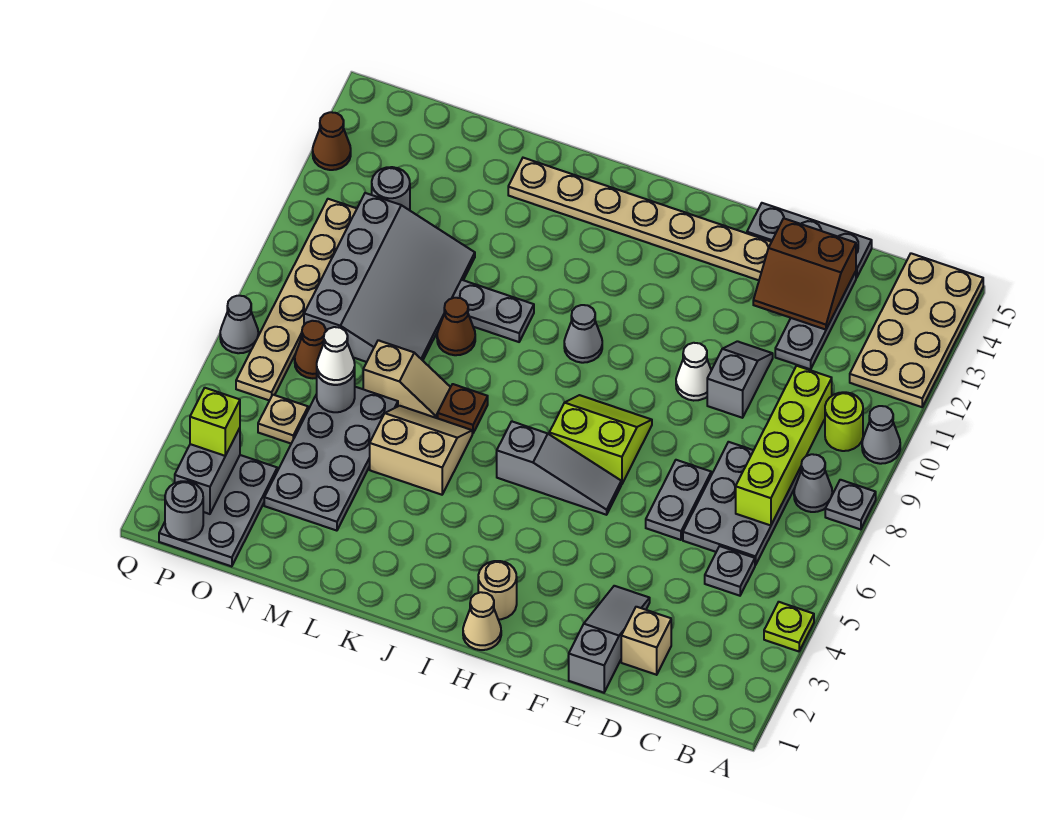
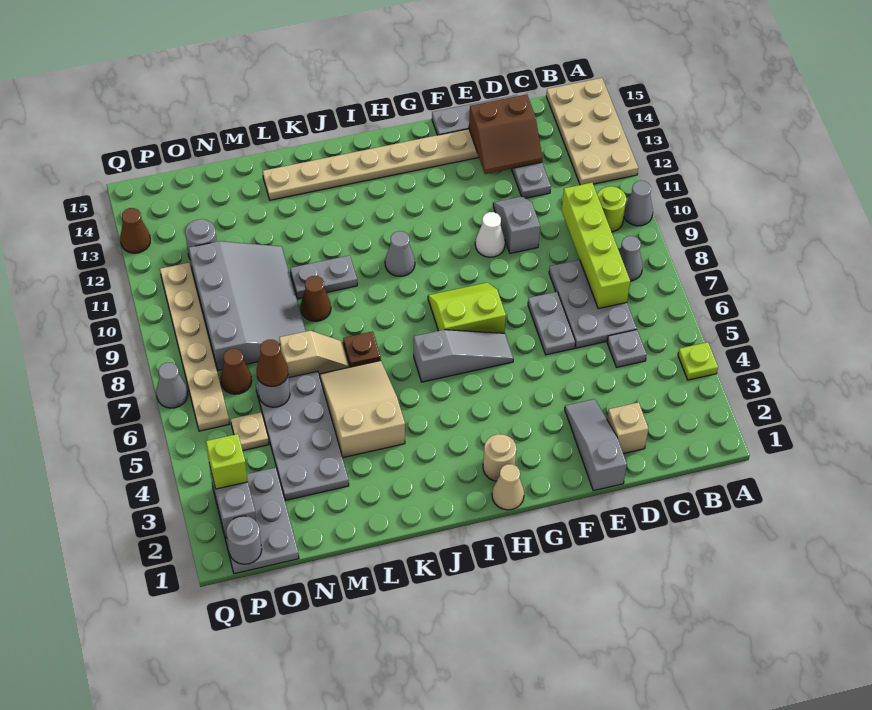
grey plate A8 level 1 -> none
tan slope K5:L6 level 1 top 5 -> tan slope K4:L6 level 1 top 4
white cone N6 level 3 -> brown cone N6 level 3

